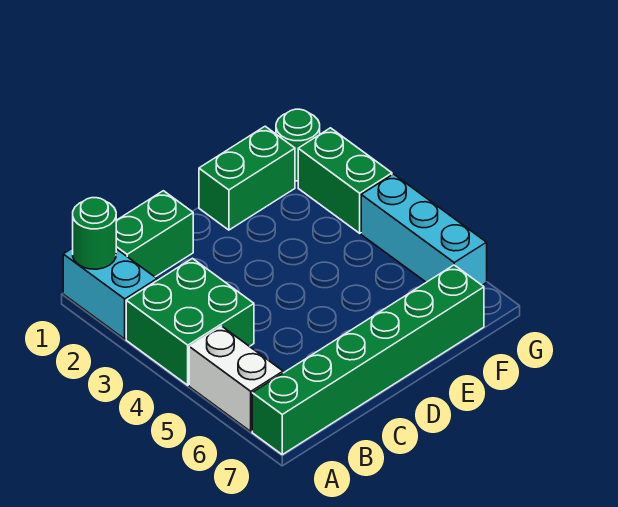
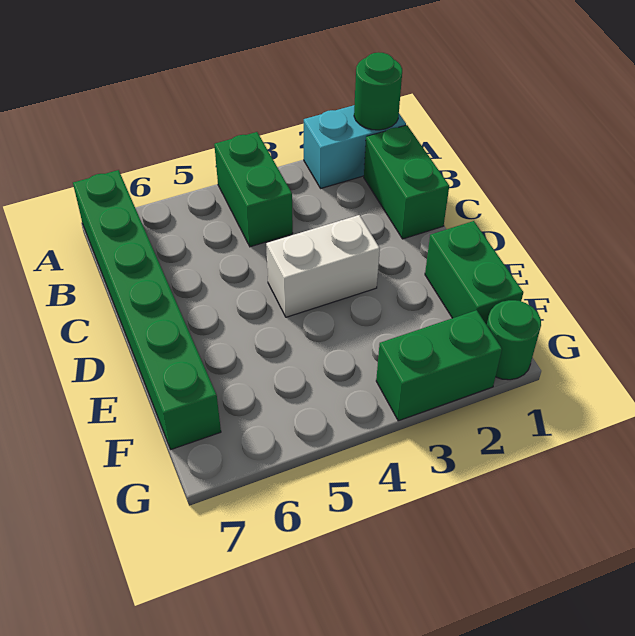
green brick A3:B4 level 1 -> green brick A4:B4 level 1
white brick A5:A6 level 1 -> white brick D3:D4 level 1
cyan brick G4:G6 level 1 -> none

